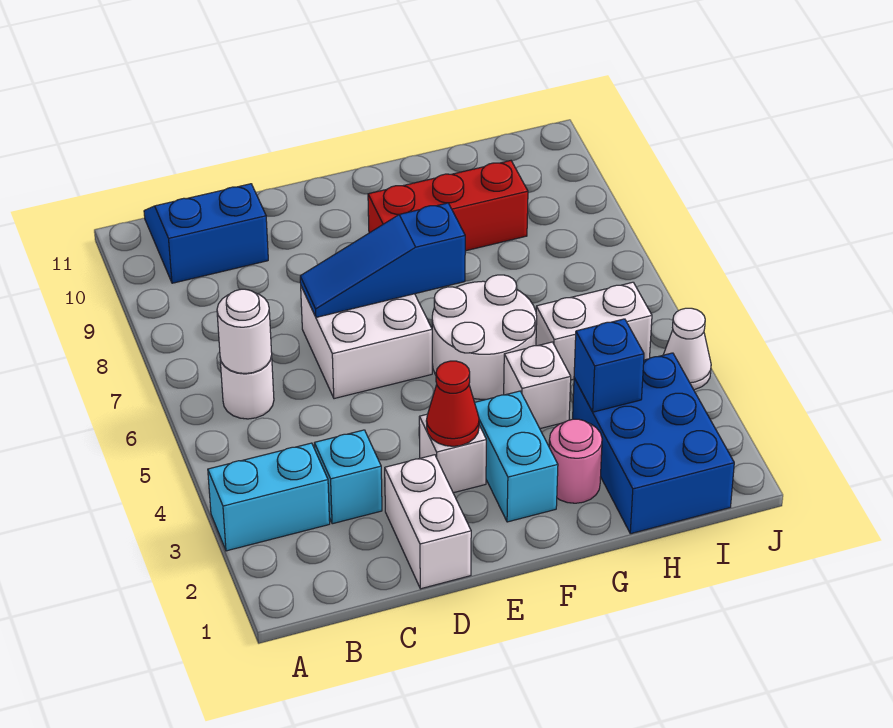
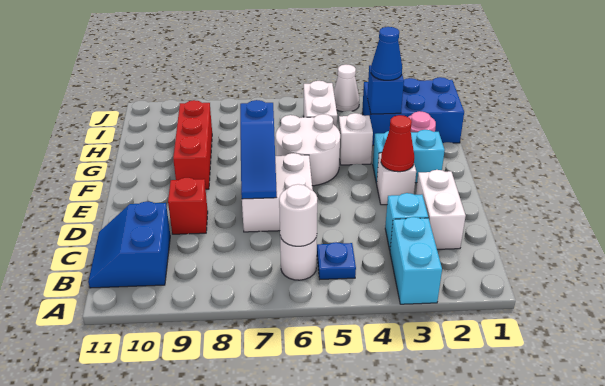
none -> blue plate B5 level 1
white brick D1:D2 level 1 -> white brick C2:D2 level 1
none -> red brick D9 level 1
none -> blue cone H3 level 3

